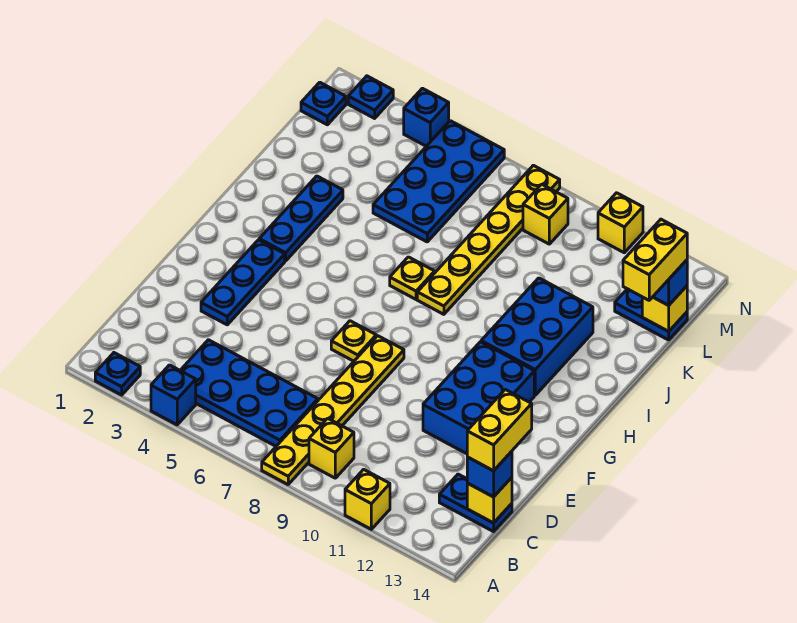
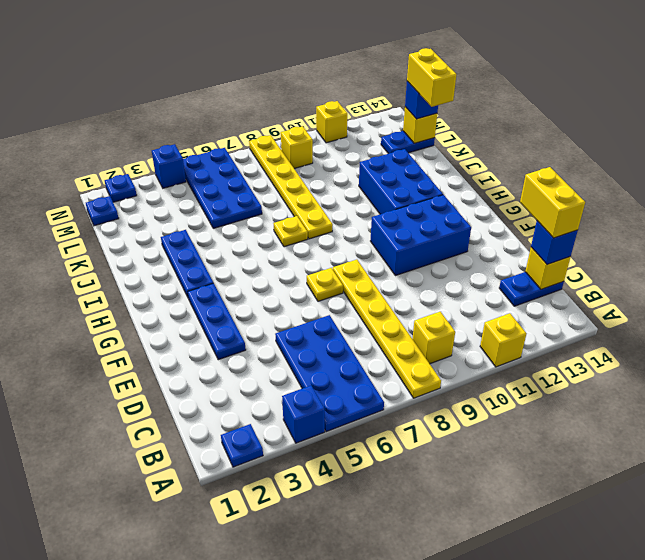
blue plate B4:C7 level 1 -> blue plate A5:D6 level 1
blue brick E11:G12 level 1 -> blue brick F10:G12 level 1

